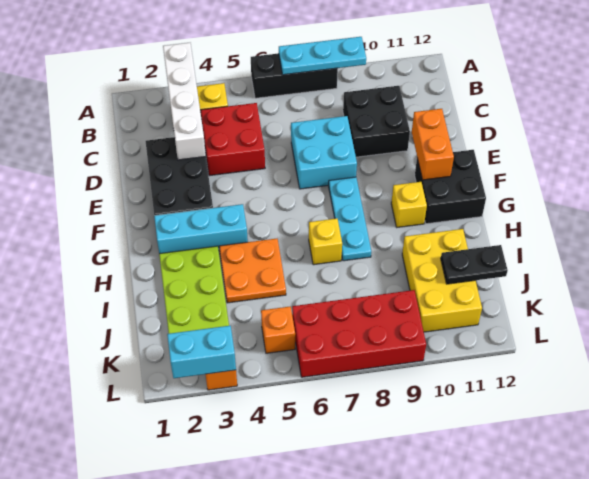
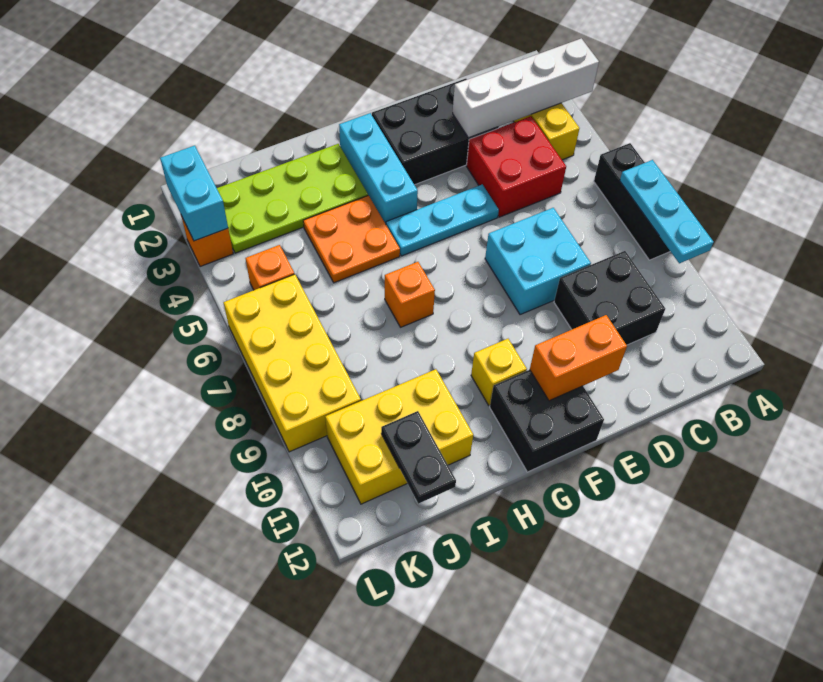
cyan plate F8:H8 level 1 -> cyan plate E5:G5 level 1
yellow brick H7 level 1 -> orange brick H7 level 1
red brick K6:L9 level 1 -> yellow brick K6:L9 level 1

